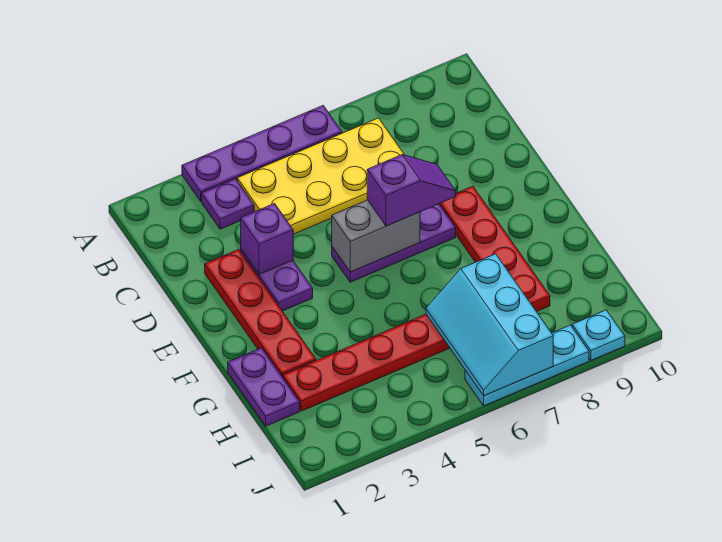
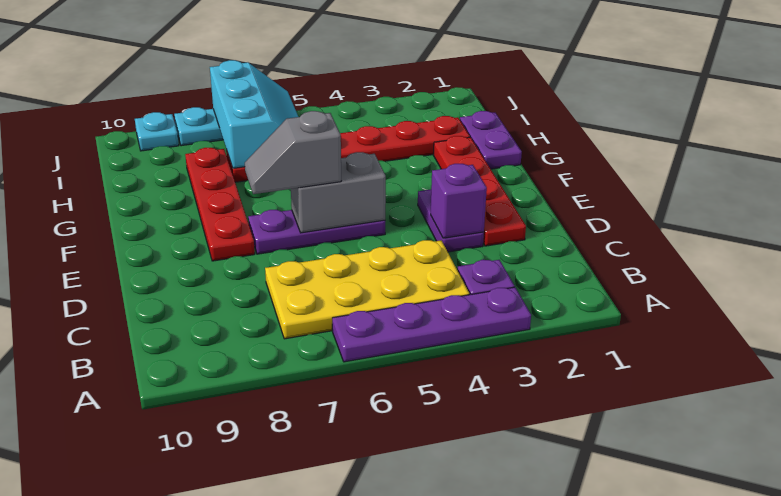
purple slope E6:E7 level 3 top 6 -> grey slope E6:E7 level 3 top 6

